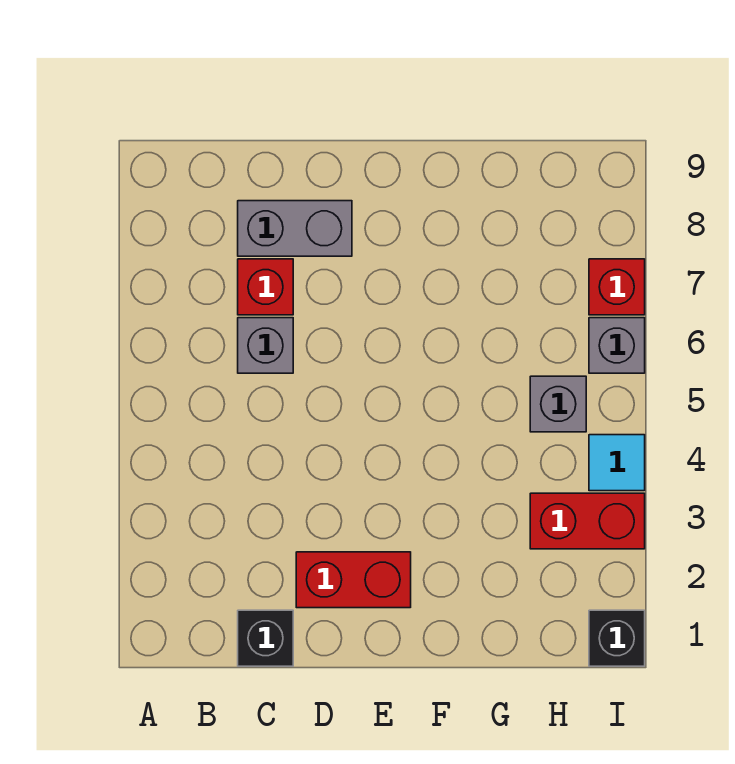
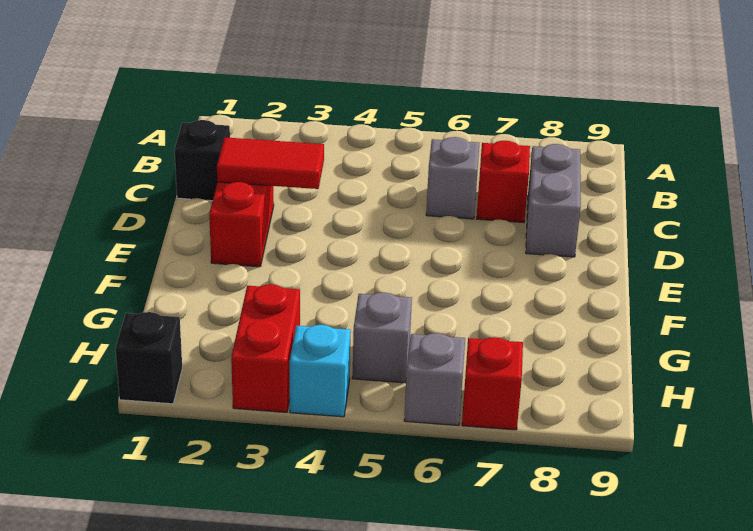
none -> red tile D2:D3 level 2
cyan tile I4 level 1 -> cyan brick I4 level 1

